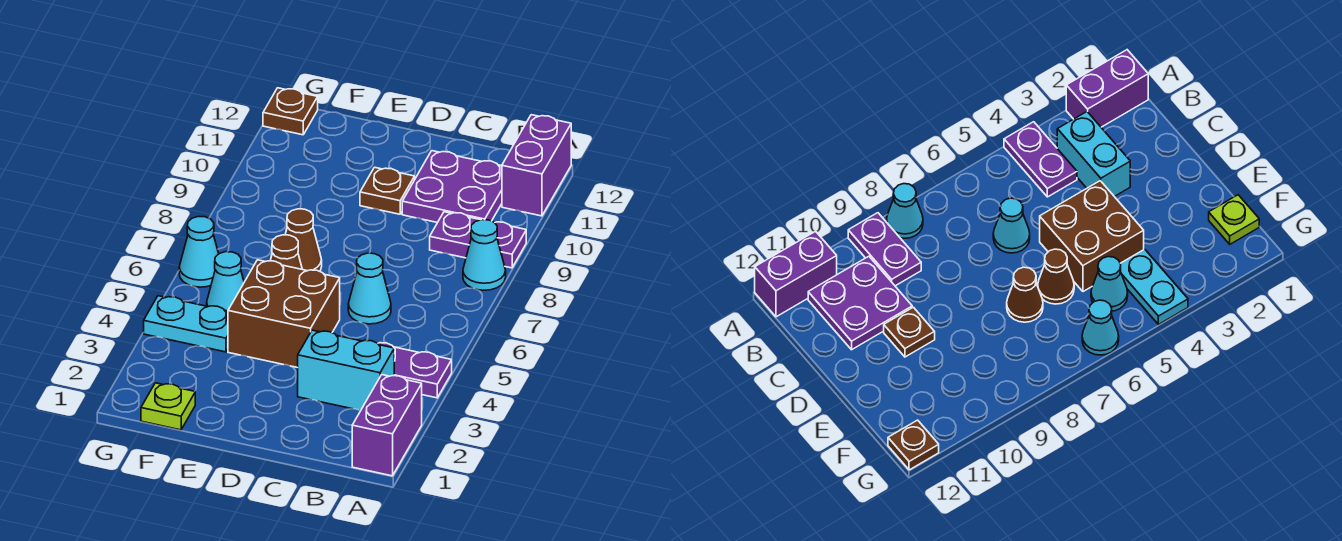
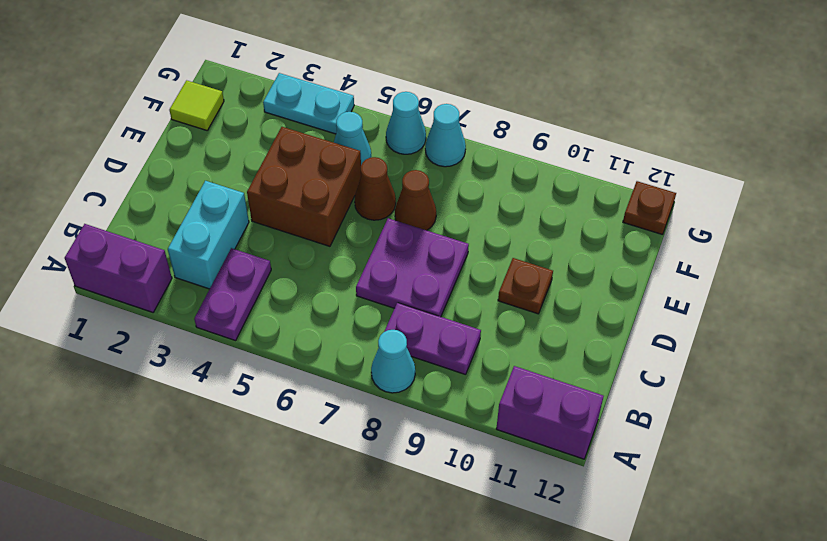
purple plate A9:B9 level 1 -> purple plate B8:B9 level 1
purple plate B10:C11 level 1 -> purple plate C7:D8 level 1
cyan cone C6 level 1 -> cyan cone G7 level 1
lime plate F1 level 1 -> lime tile F1 level 1
cyan plate F4:G4 level 1 -> cyan plate G3:G4 level 1

